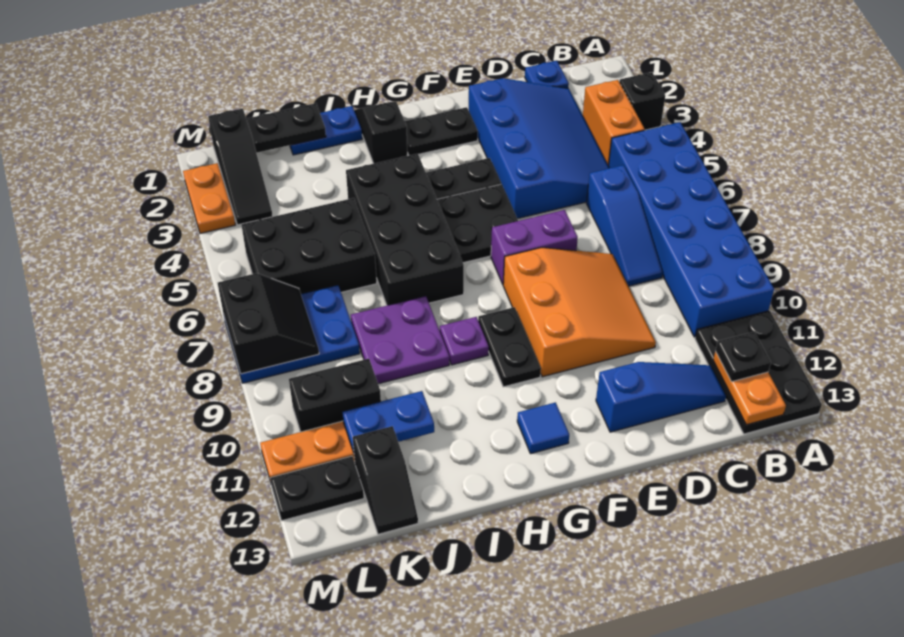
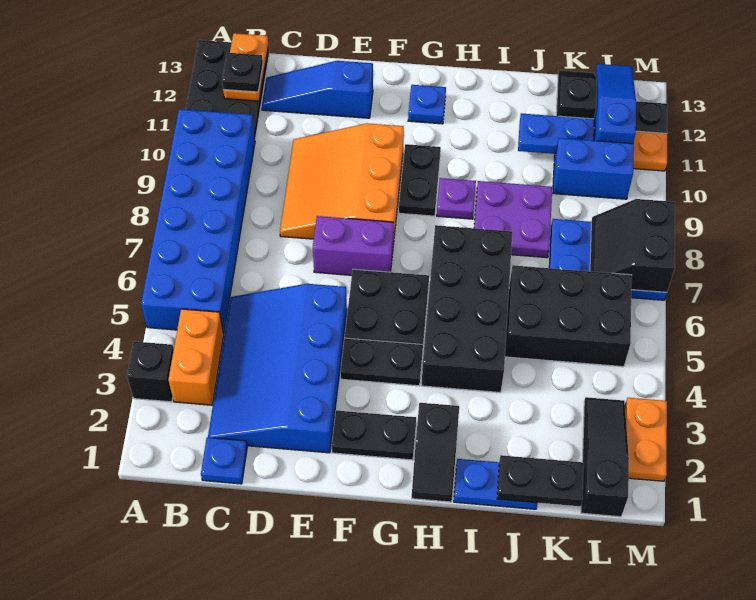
blue slope C6:C8 level 1 top 6 -> blue slope L11:L13 level 2 top 11
blue tile G12 level 1 -> blue plate G12 level 1
black brick K10:L10 level 1 -> blue brick K10:L10 level 1

